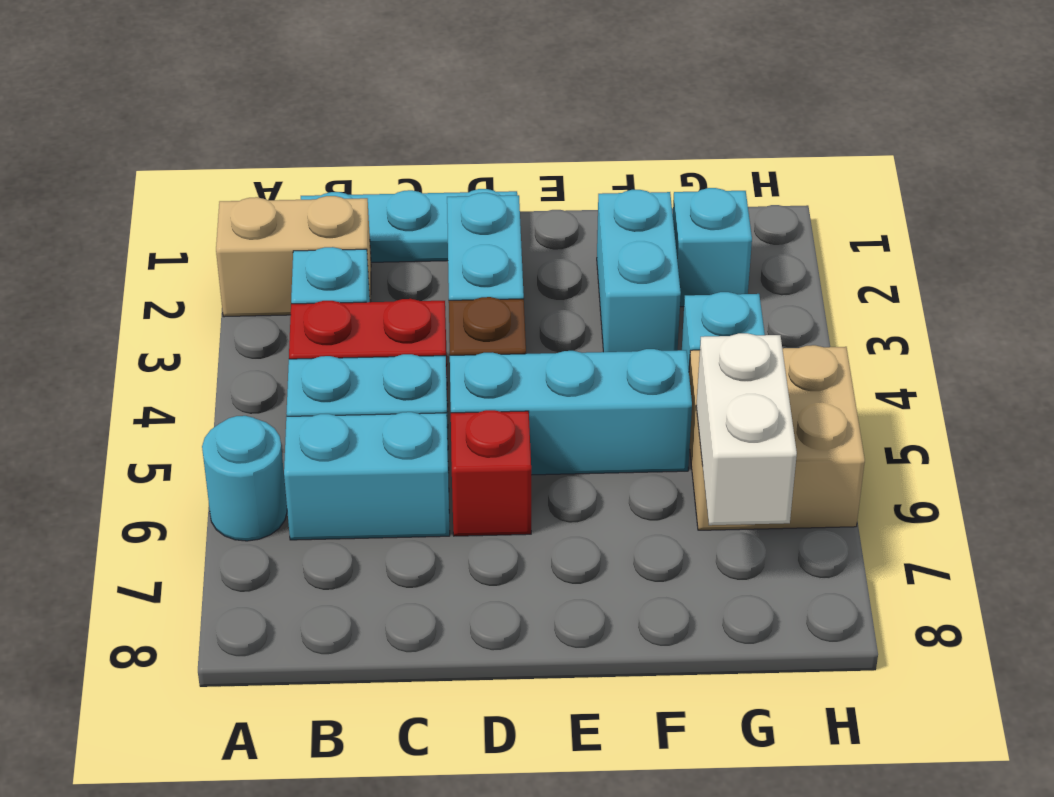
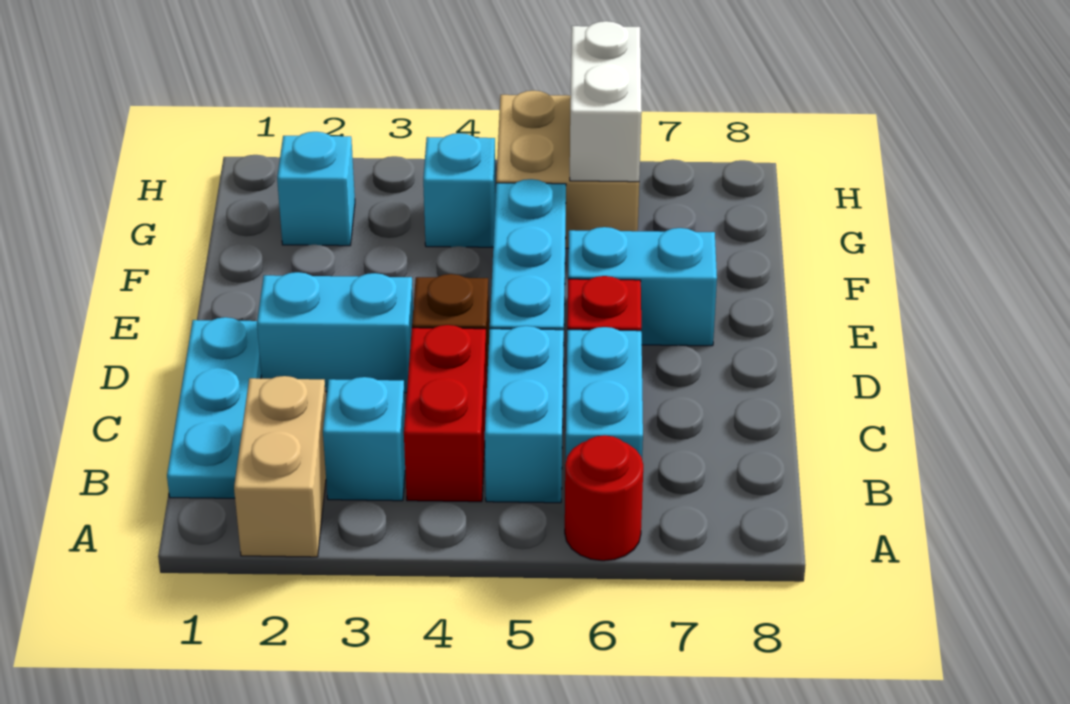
cyan round brick A6 level 1 -> red round brick A6 level 1
cyan brick F2:F3 level 1 -> cyan brick E6:E7 level 1
white brick G6:G7 level 2 -> white brick G6:H6 level 2

